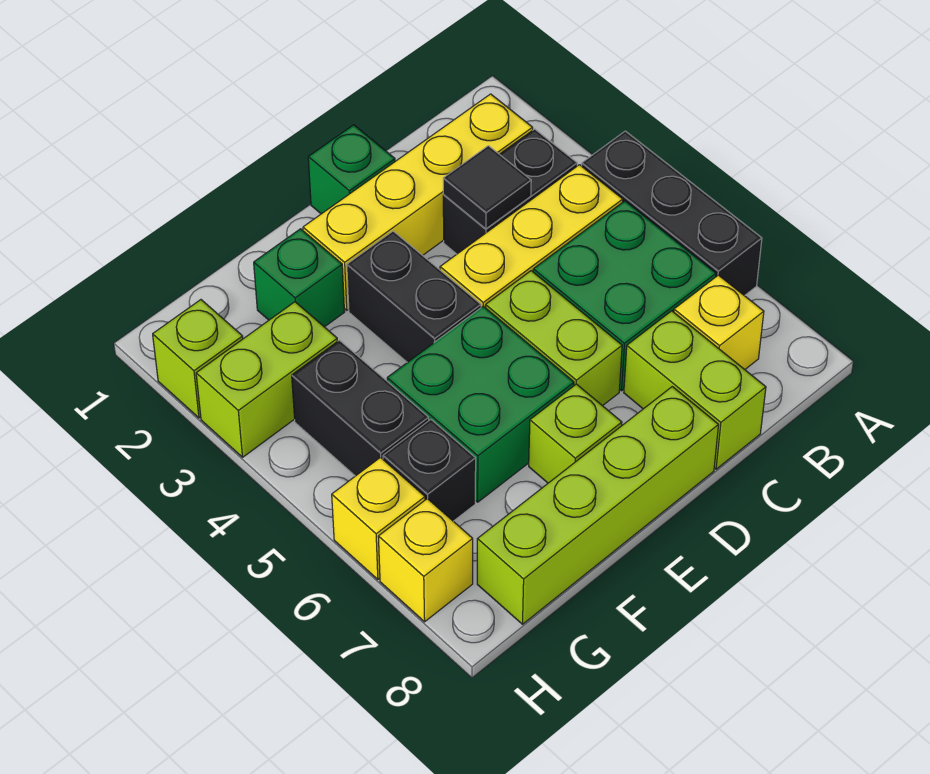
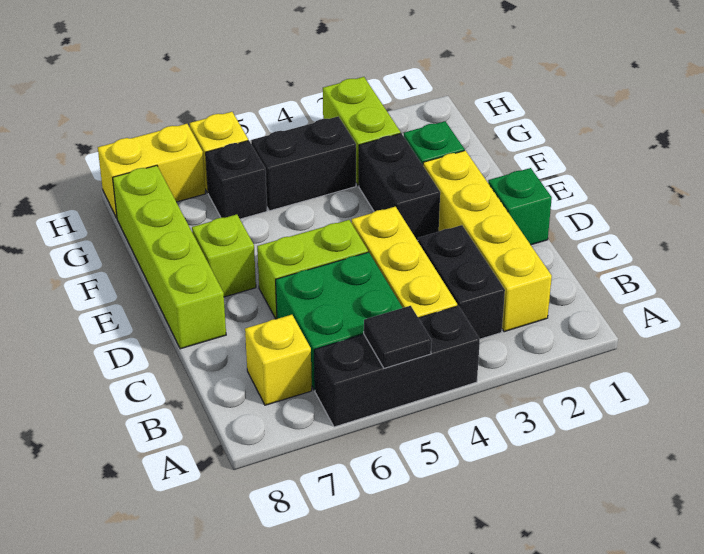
black tile C3 level 2 -> black tile A5 level 2
lime brick C7:C8 level 1 -> none
black brick E3:E4 level 1 -> black brick E3:F3 level 1
green brick E5:F6 level 1 -> none
lime brick H2 level 1 -> none
yellow brick H7 level 1 -> yellow brick H7:H8 level 1

